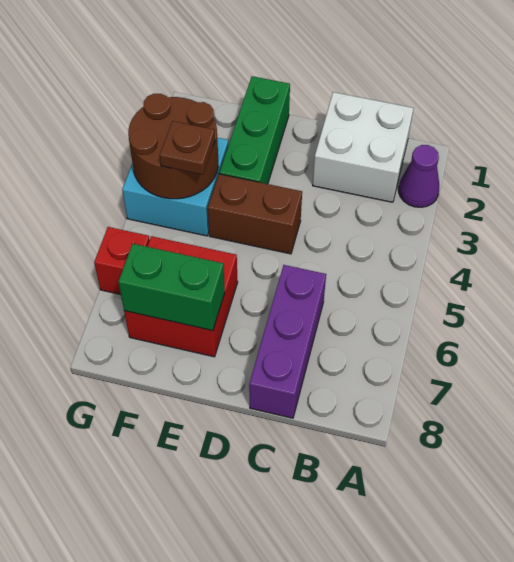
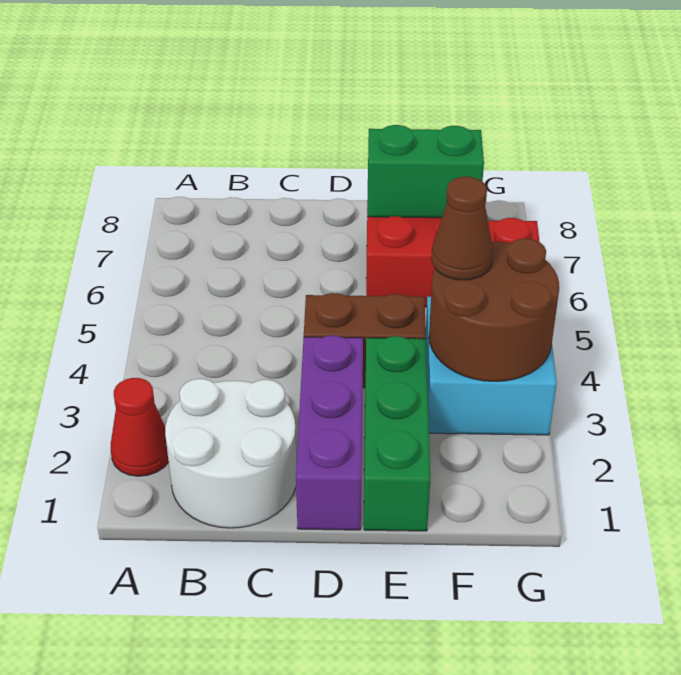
purple cone A2 level 1 -> red cone A2 level 1
white brick B1:C2 level 1 -> white round brick B1:C2 level 1
purple brick C6:C8 level 1 -> purple brick D1:D3 level 1
brown plate F4 level 3 -> brown cone F4 level 3

